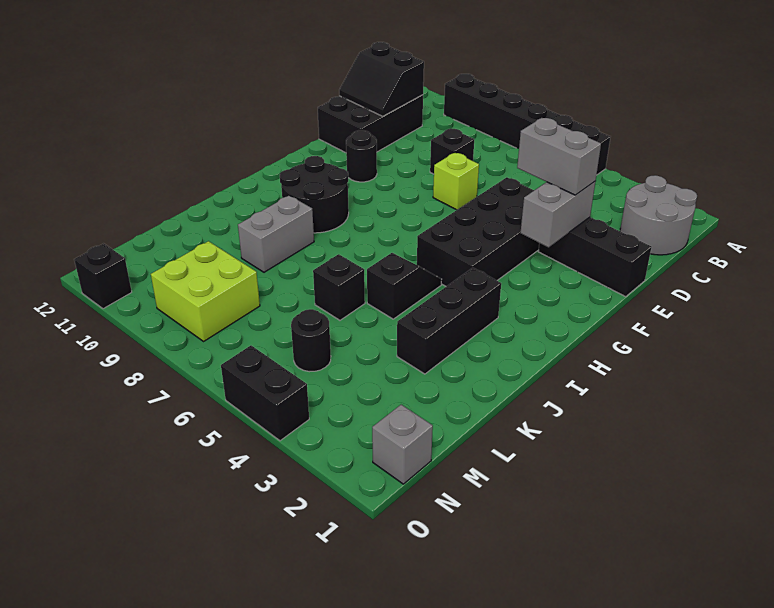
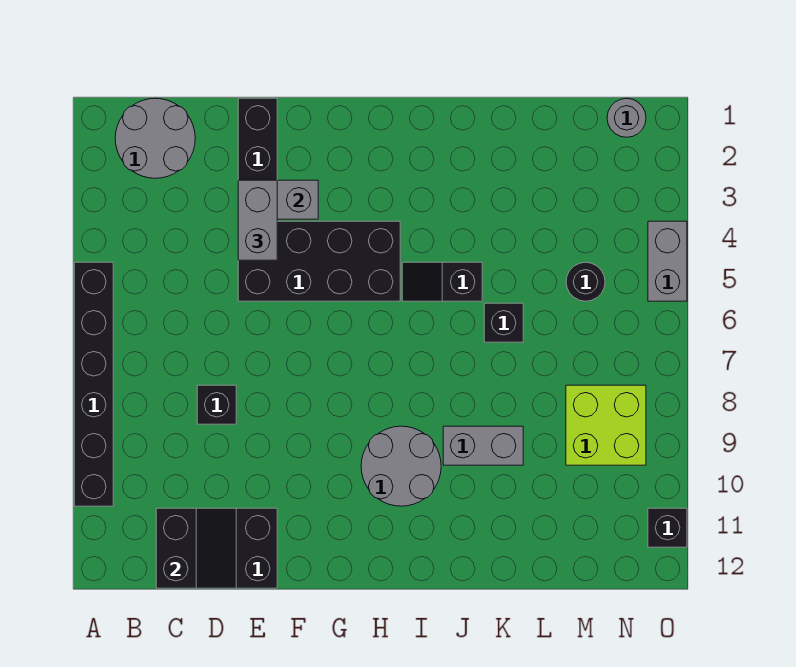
lime brick E7 level 1 -> none
black round brick F10 level 1 -> none
black round brick H9:I10 level 1 -> grey round brick H9:I10 level 1
black brick I3:K3 level 1 -> none
grey brick N1 level 1 -> grey round brick N1 level 1
black brick O4:O5 level 1 -> grey brick O4:O5 level 1

